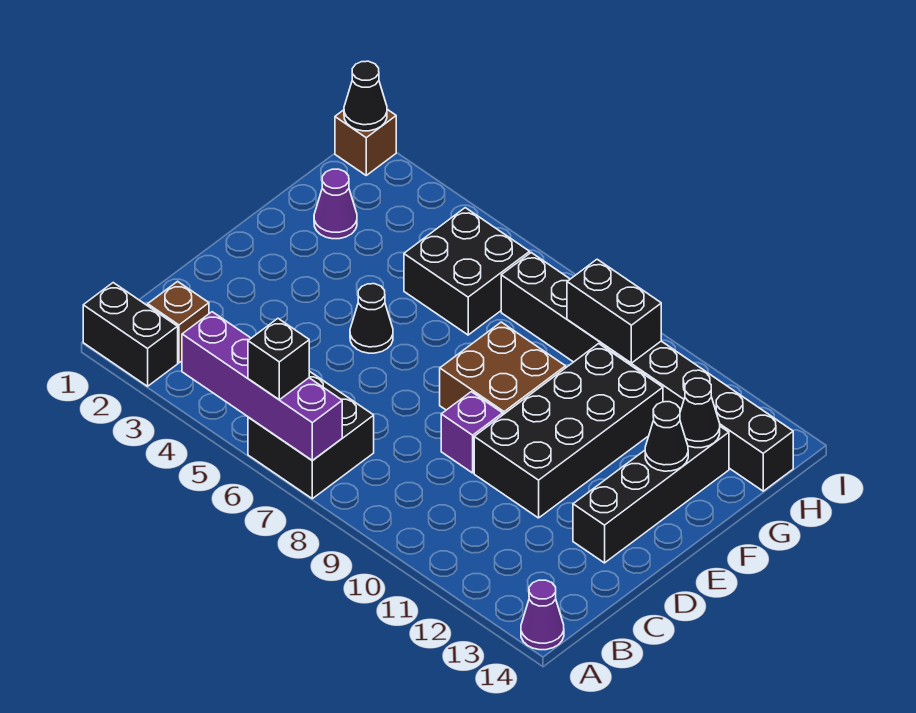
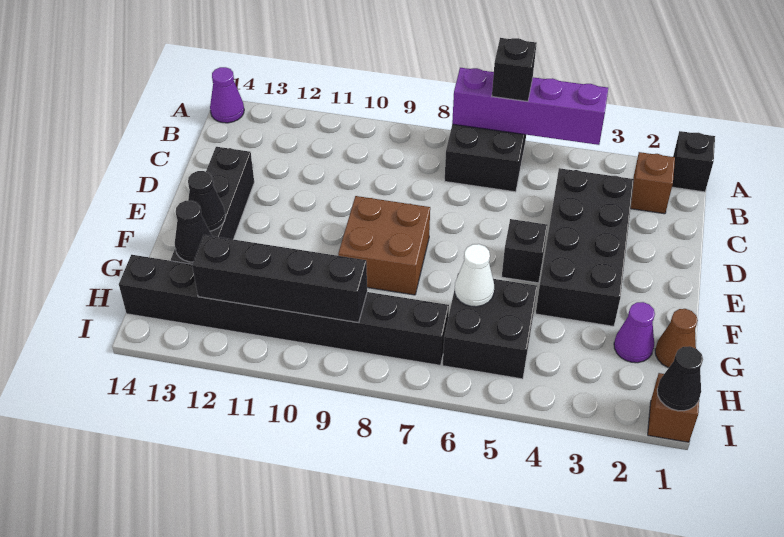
black brick A1:A2 level 1 -> black brick A1 level 1
purple brick D9 level 1 -> none
black brick D10:G11 level 1 -> black brick C3:F4 level 1
black cone E5 level 1 -> black brick E5 level 1
none -> brown cone G1 level 1
none -> white cone G6 level 2
black brick H9:H10 level 2 -> black brick H9:H12 level 2

